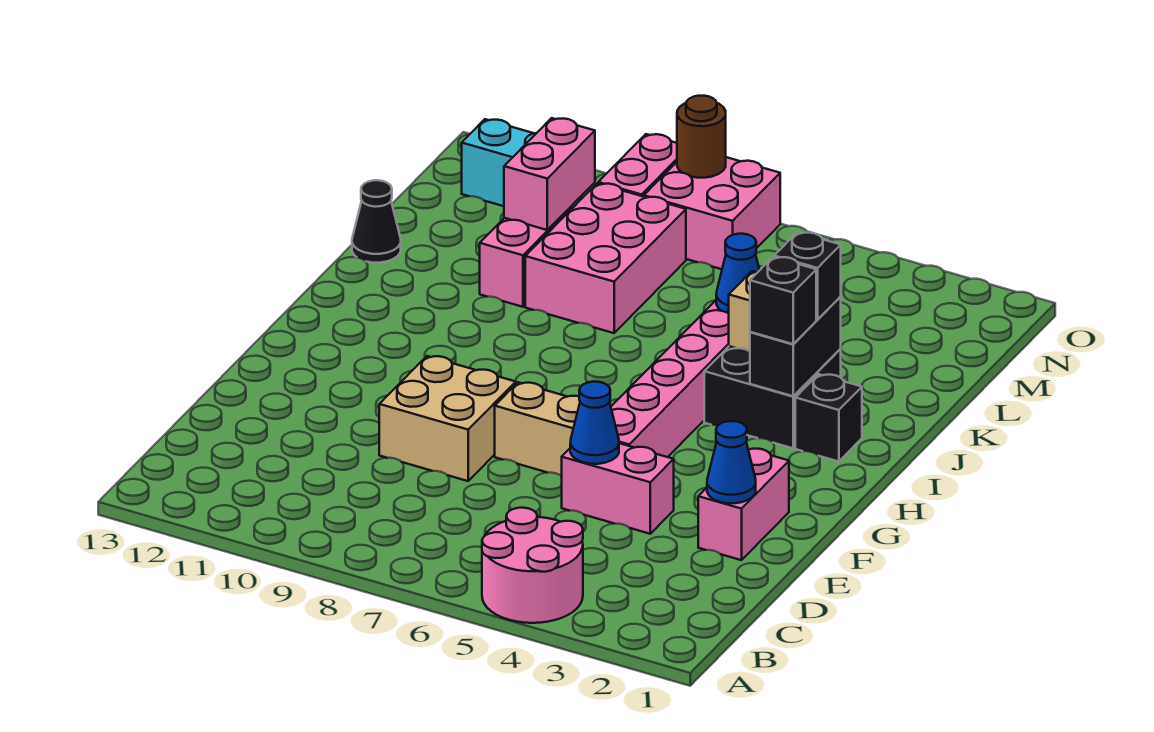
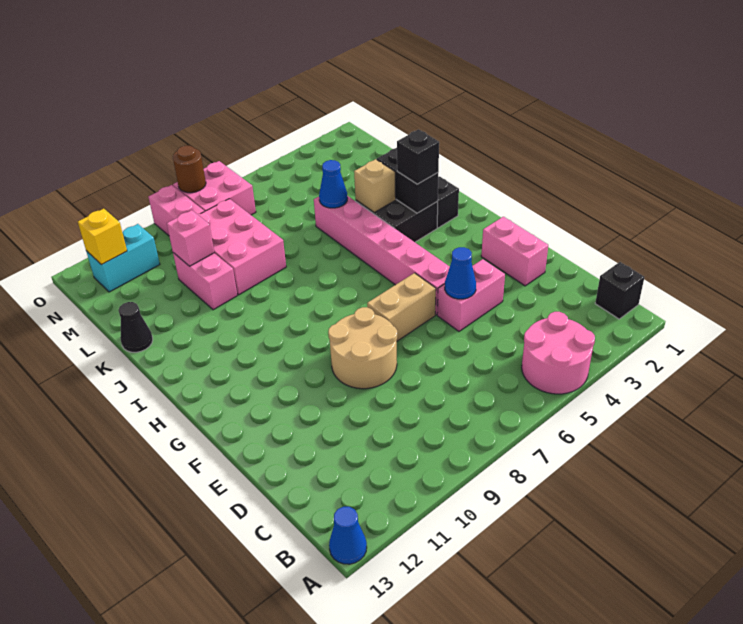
blue cone E2 level 2 -> blue cone A13 level 1
tan brick E8:F9 level 1 -> tan round brick E8:F9 level 1
black brick J3 level 3 -> black brick B1 level 1
pink brick L10:M10 level 2 -> pink brick L10 level 2
none -> yellow brick N12 level 2

